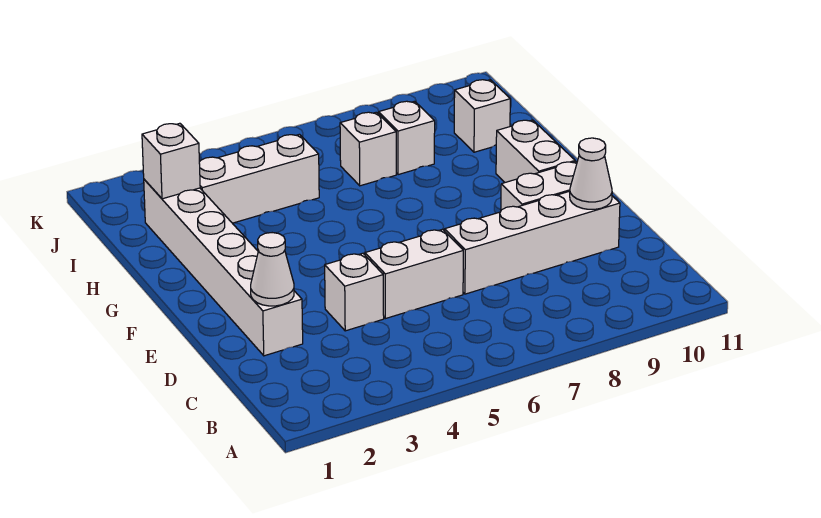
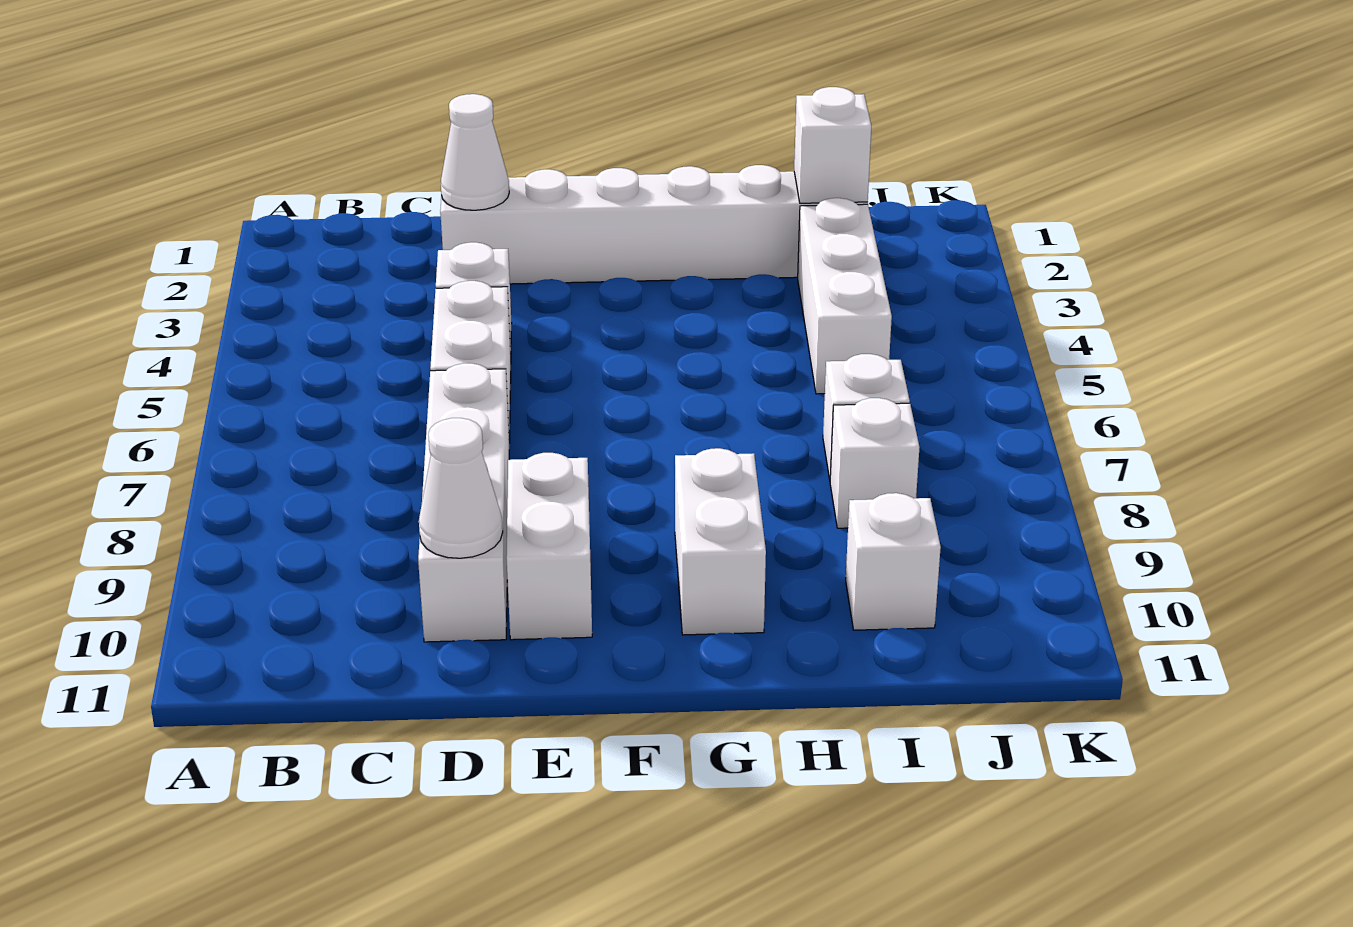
white brick F10:G10 level 1 -> white brick G9:G10 level 1

